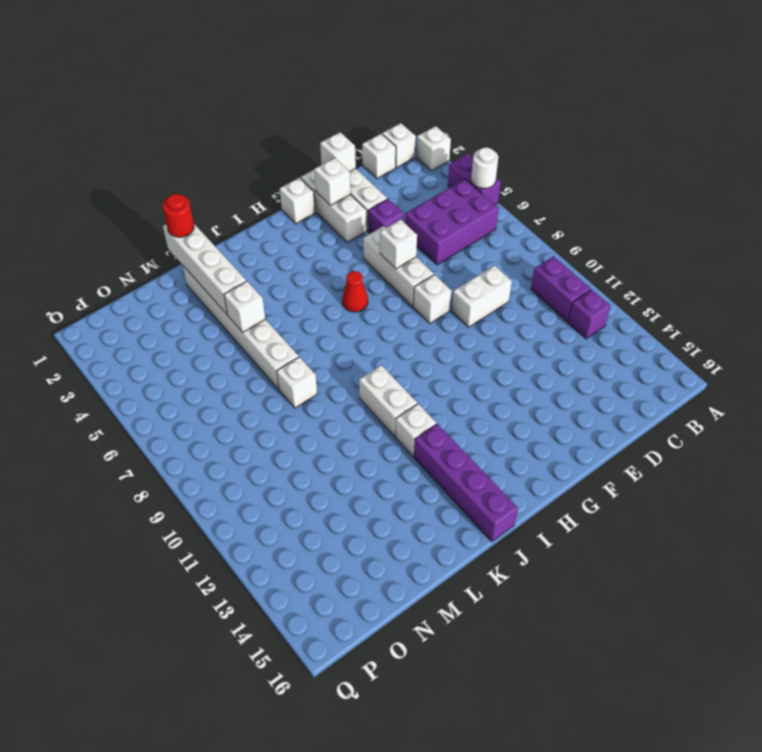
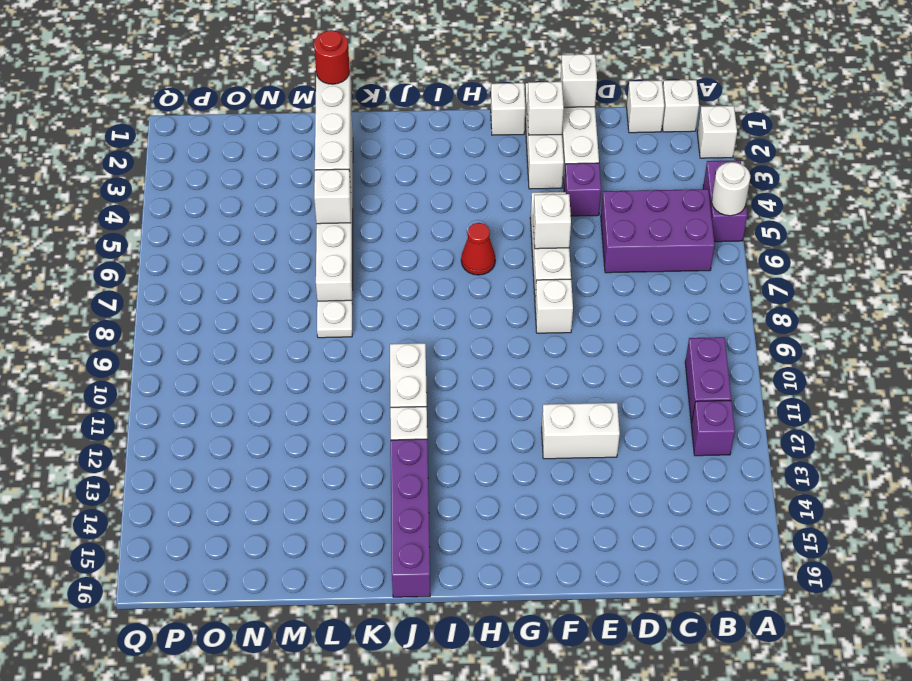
white brick D9:E9 level 1 -> white brick E12:F12 level 1
white brick L8 level 1 -> white plate L8 level 1

